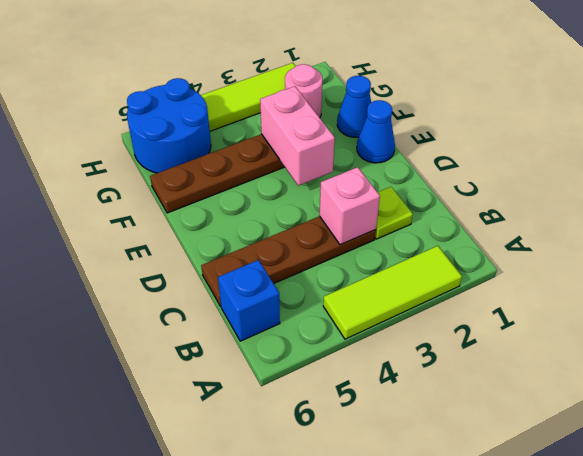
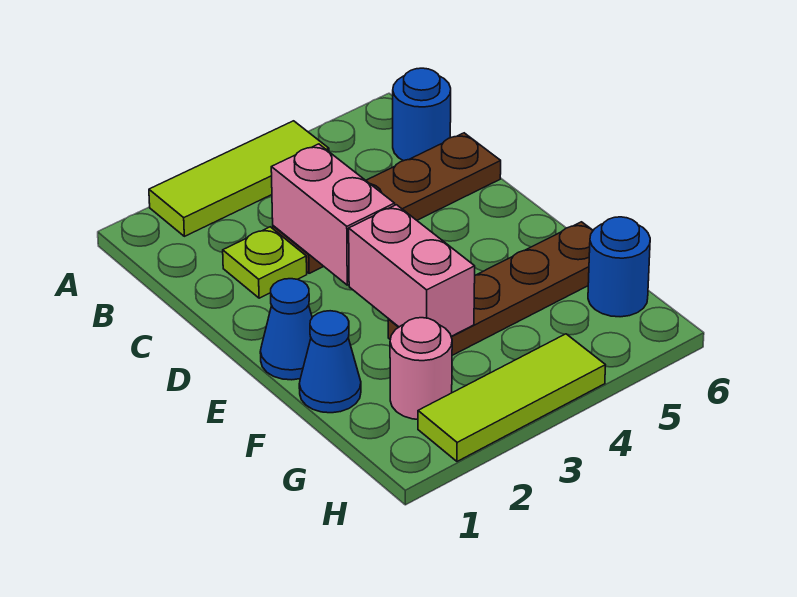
blue brick B6 level 1 -> blue round brick B6 level 1
pink brick C3 level 2 -> pink brick C3:D3 level 2
blue round brick G5:H6 level 1 -> blue round brick G6 level 1

